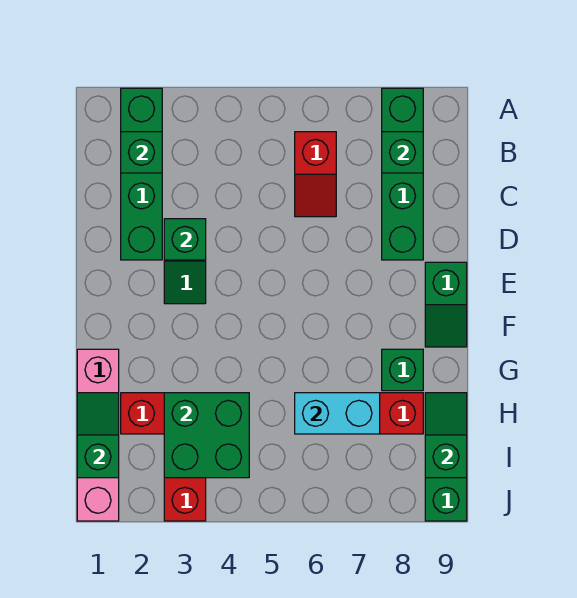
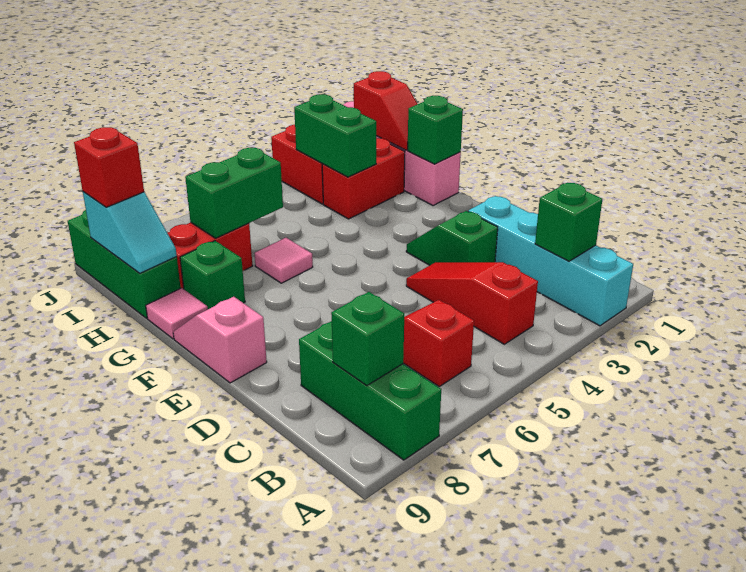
green brick A2:D2 level 1 -> cyan brick A2:D2 level 1
green brick A8:D8 level 1 -> green brick A8:C8 level 1
none -> red slope B4:D4 level 1 top B
green brick D3 level 2 -> green brick G1 level 2
green slope E9:F9 level 1 top E -> pink slope E9:F9 level 1 top E
none -> pink tile G6 level 1
none -> pink tile G9 level 1
green slope H1:I1 level 2 top I -> red slope H1:I1 level 2 top I
green brick H3:I4 level 2 -> green brick H3:I3 level 2
cyan brick H6:H7 level 2 -> green brick H6:H7 level 2
green slope H9:I9 level 2 top I -> cyan slope H9:I9 level 2 top I
none -> red brick I9 level 3

